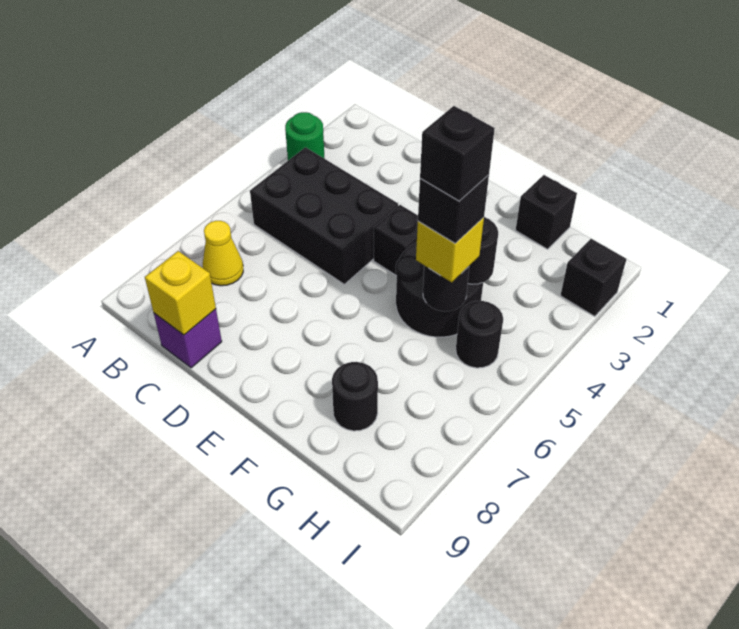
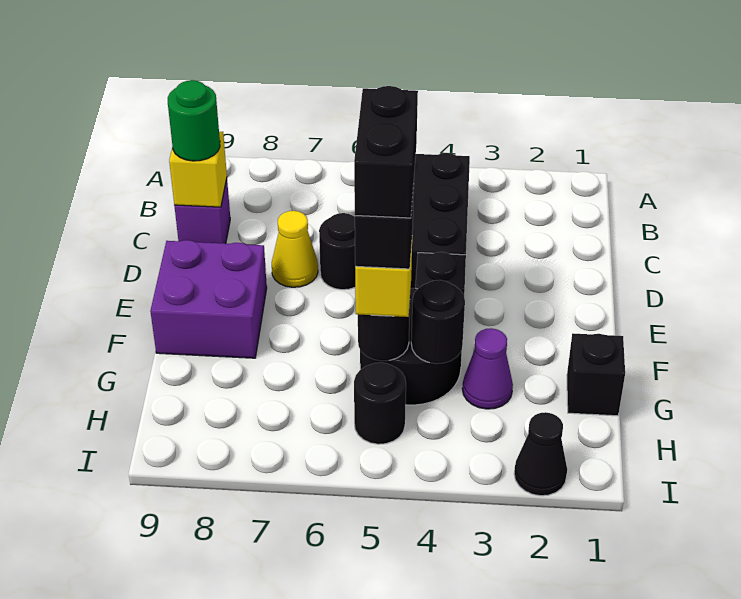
green round brick A3 level 1 -> green round brick C9 level 3
yellow cone B7 level 1 -> yellow cone D7 level 1
none -> purple brick E8:F9 level 1
none -> purple cone G3 level 1
black brick G5 level 5 -> black brick F5:G5 level 5
black round brick G8 level 1 -> black round brick D6 level 1
black brick I2 level 1 -> black cone I2 level 1

